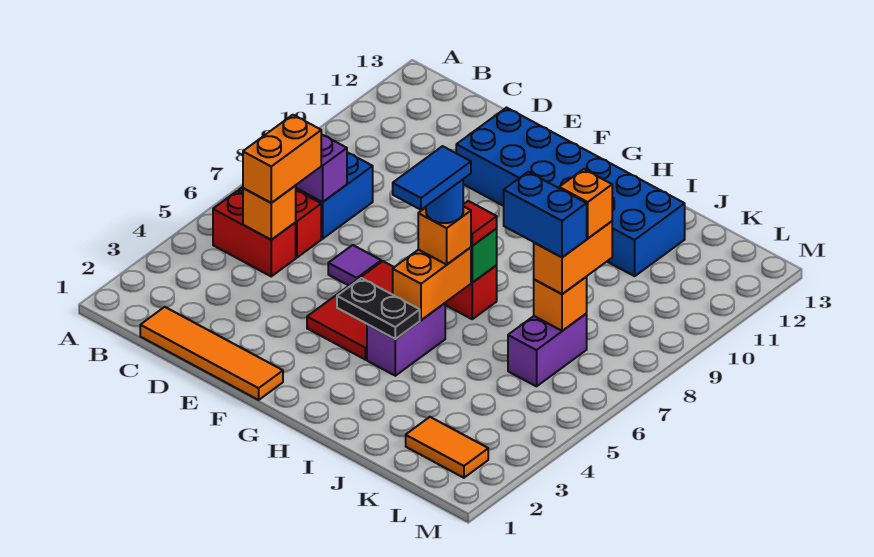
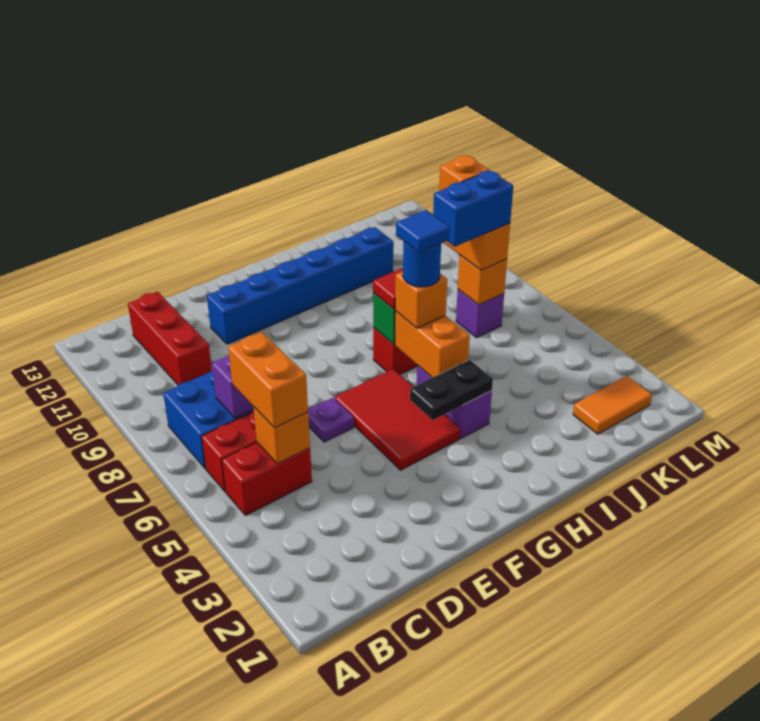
orange tile C1:F1 level 1 -> none
none -> red brick C10:C12 level 1
purple tile E6 level 1 -> purple plate E6 level 1
blue brick E11:J12 level 1 -> blue brick E11:J11 level 1
blue tile H5:H6 level 5 -> blue tile H6 level 5
purple brick K6:K7 level 1 -> purple brick K7 level 1

